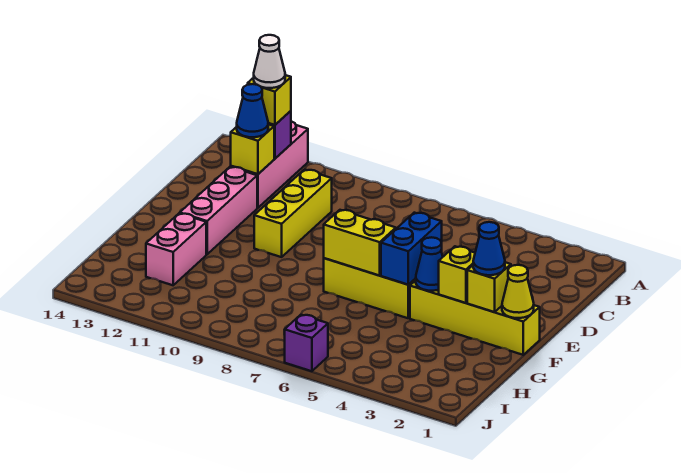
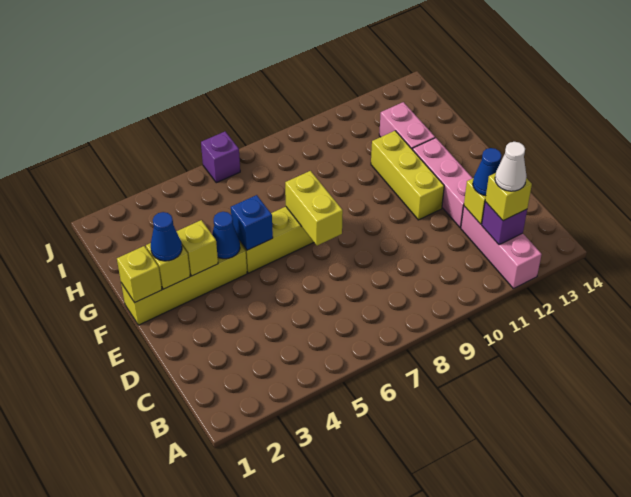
yellow brick C10:E10 level 1 -> yellow brick E11:G11 level 1
blue brick E5:F5 level 2 -> blue brick F5 level 2
yellow cone F1 level 2 -> yellow brick F1 level 2
yellow brick F6:F7 level 2 -> yellow brick E7:F7 level 2

